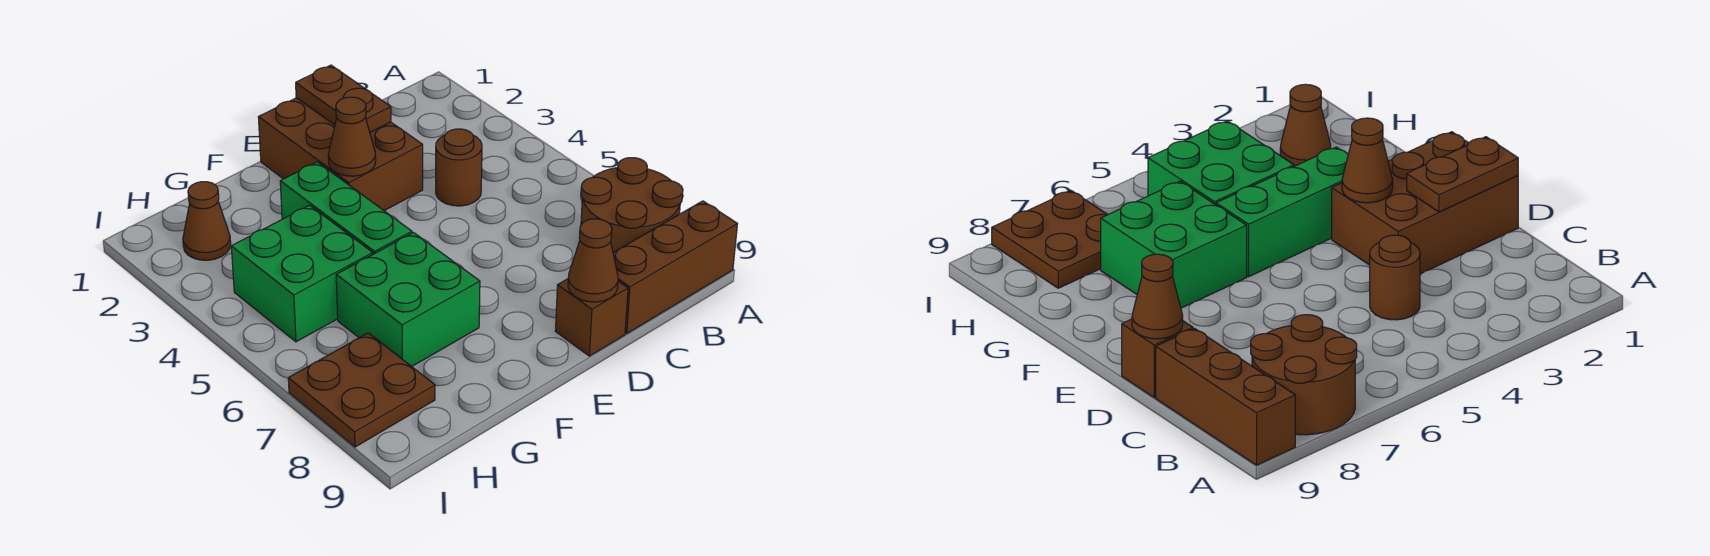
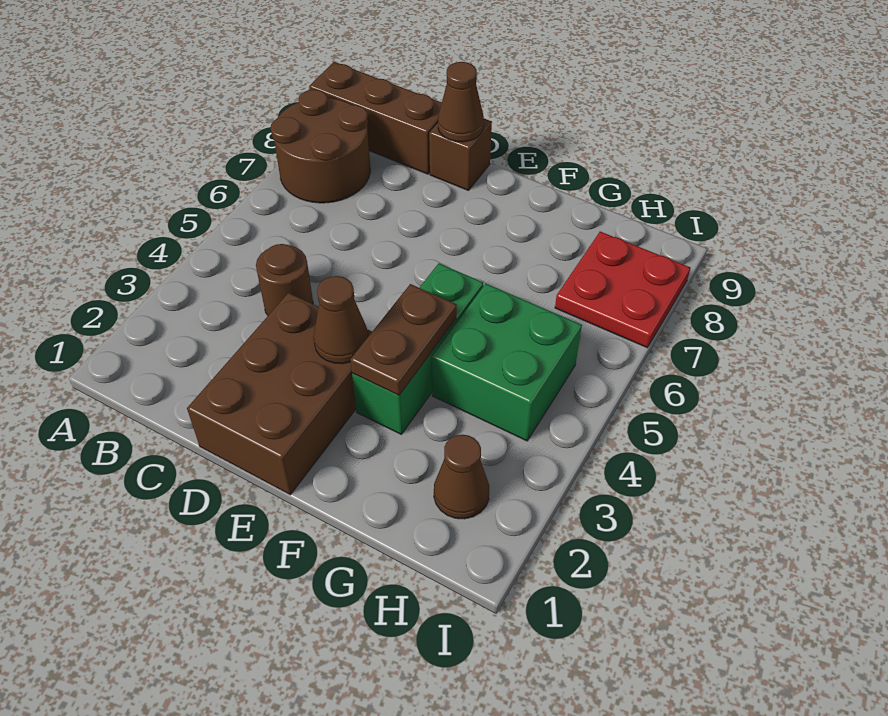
brown plate D1:D2 level 2 -> brown plate F3:F4 level 2
green brick F6:G7 level 1 -> none
brown plate H7:I8 level 1 -> red plate H7:I8 level 1

